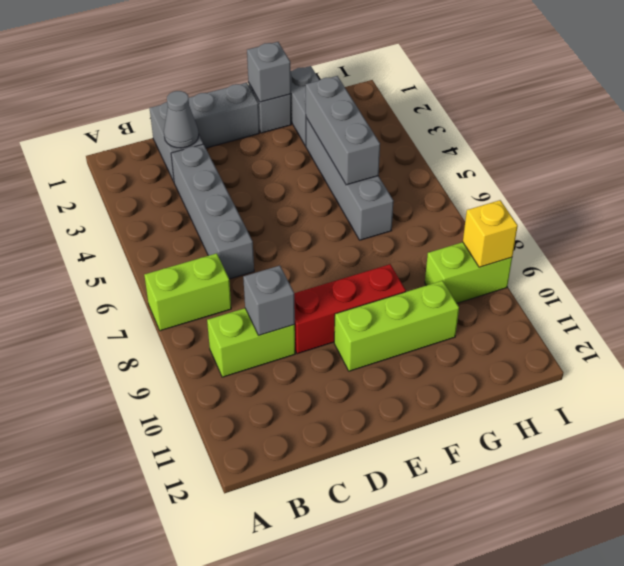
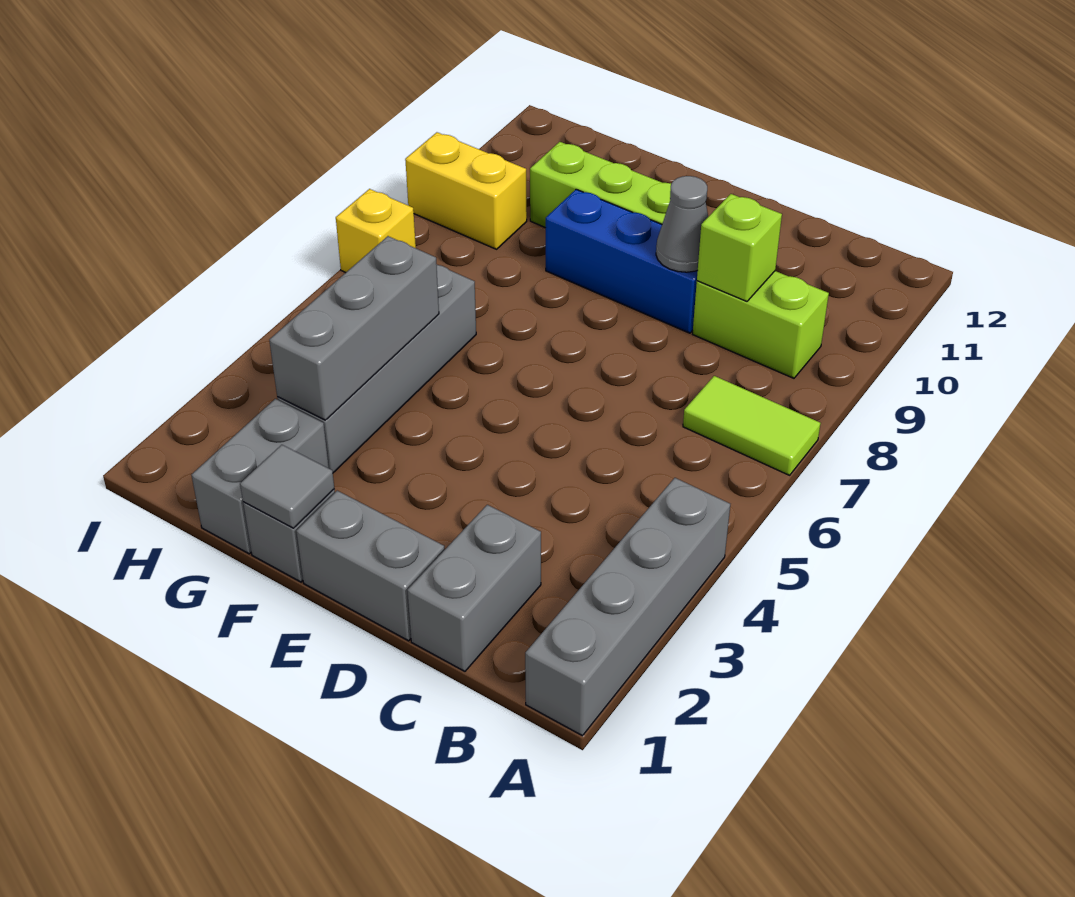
lime brick A7:B7 level 1 -> lime tile A7:B7 level 1
grey cone C2 level 2 -> grey cone D9 level 2
grey brick C3:C6 level 1 -> grey brick A1:A4 level 1
grey brick C9 level 2 -> lime brick C9 level 2
red brick D9:F9 level 1 -> blue brick D9:F9 level 1
grey brick F1 level 2 -> grey tile F1 level 2
lime brick H9:I9 level 1 -> yellow brick H9:I9 level 1
yellow brick I9 level 2 -> yellow brick I7 level 1

